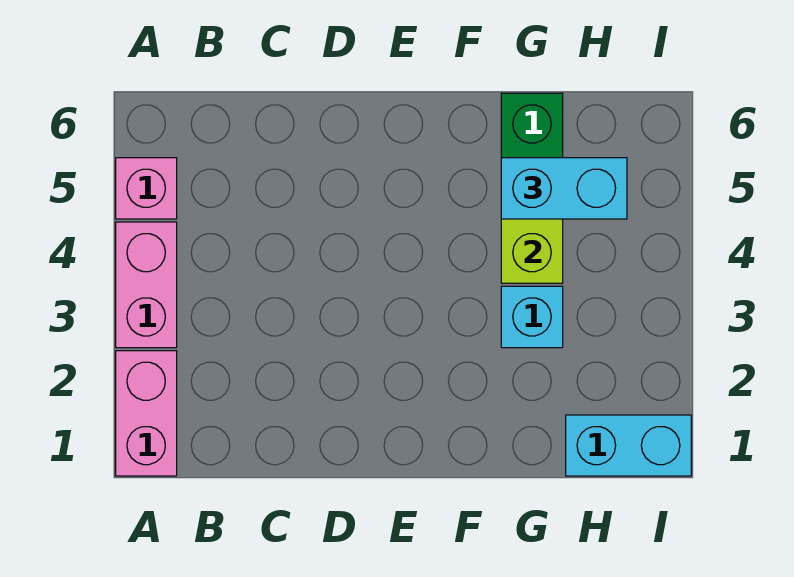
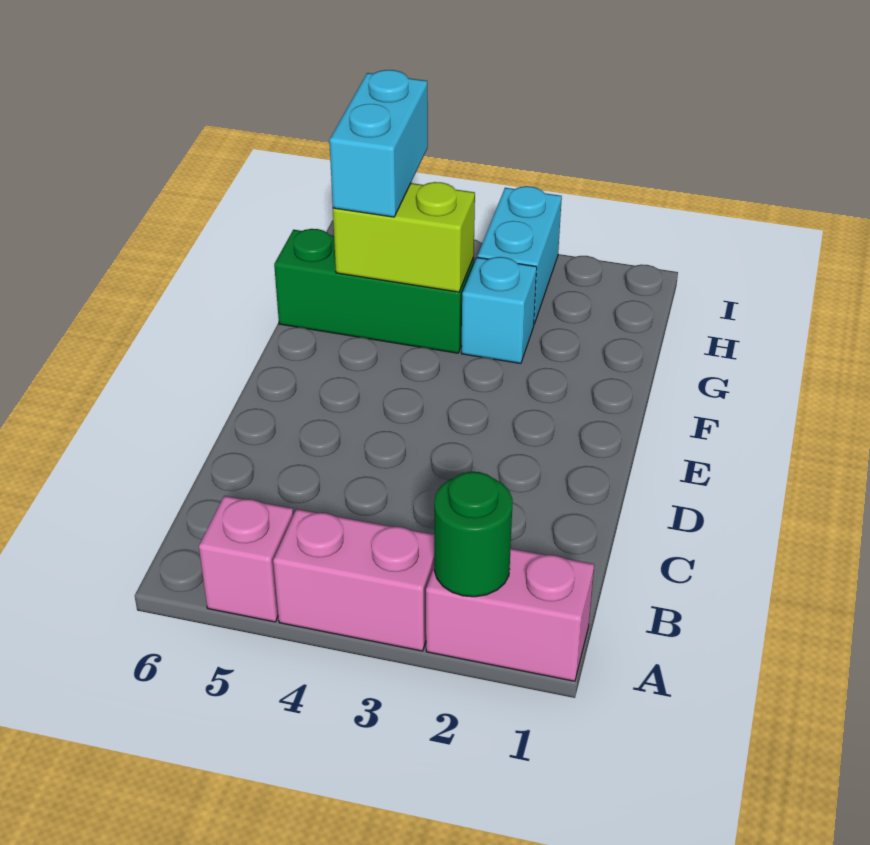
none -> green round brick A2 level 2
cyan brick H1:I1 level 1 -> cyan brick H3:I3 level 1

